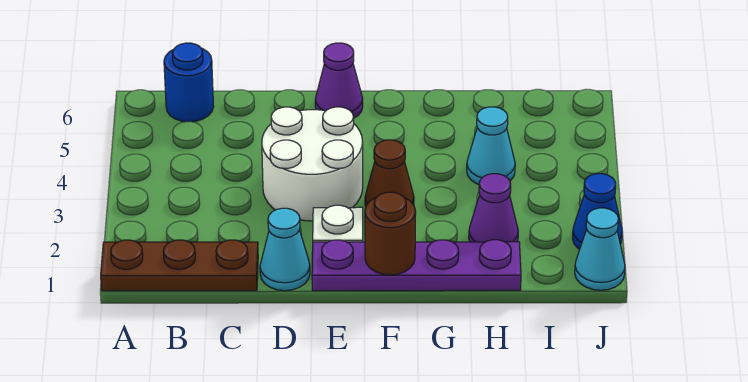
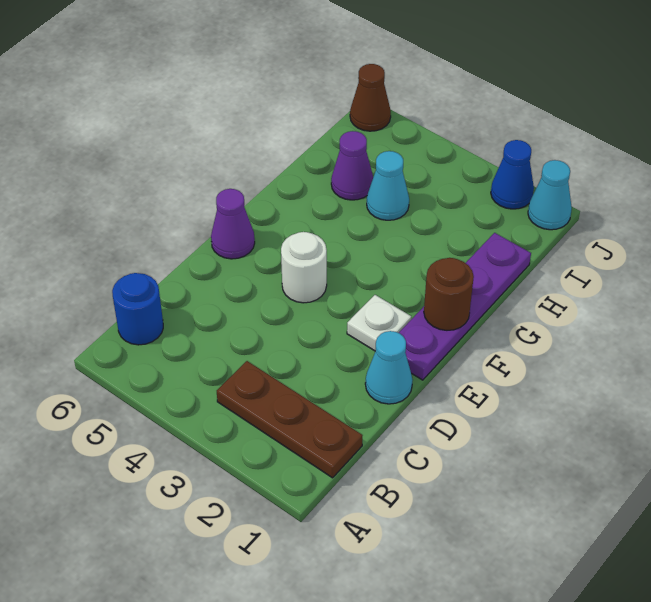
brown plate A1:C1 level 1 -> brown plate B1:B3 level 1
white round brick D3:E4 level 1 -> white round brick E4 level 1
brown cone F3 level 1 -> brown cone J6 level 1
purple cone H2 level 1 -> purple cone H5 level 1

